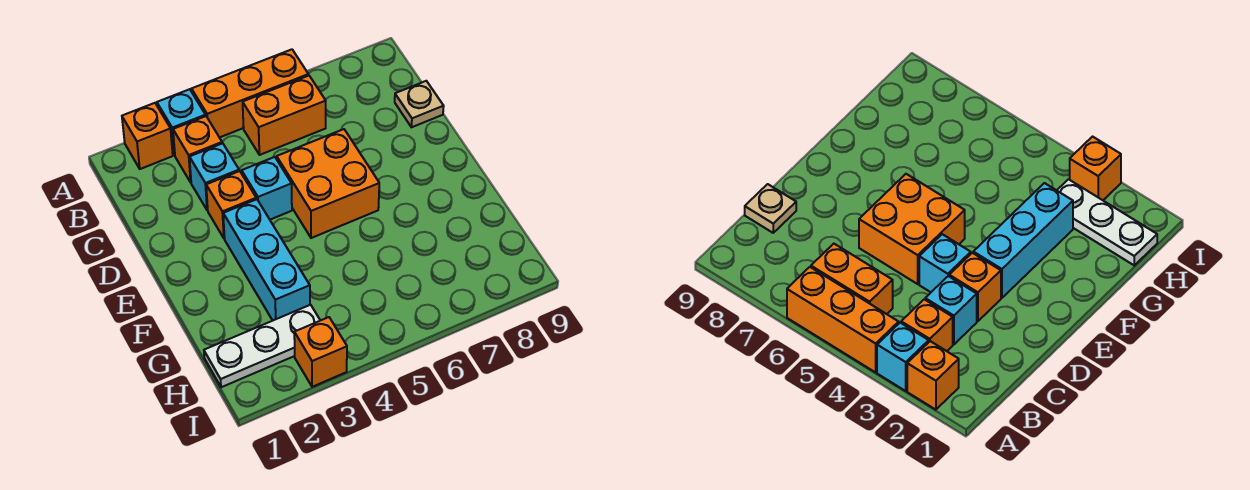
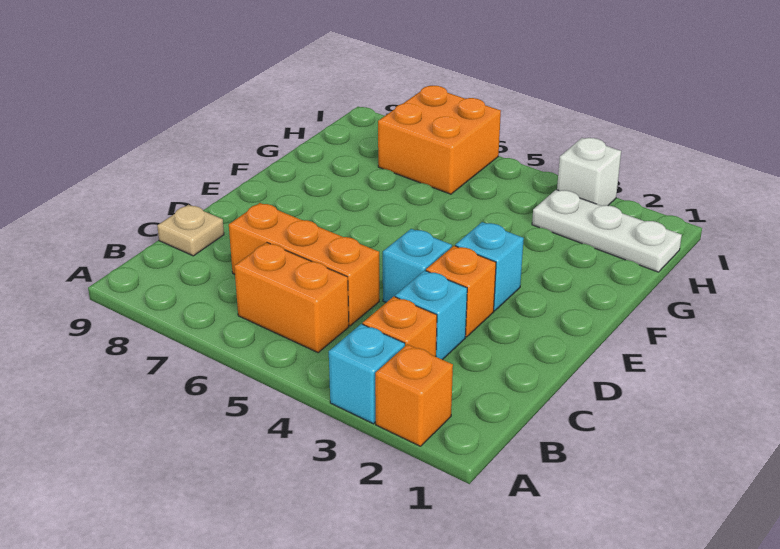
orange brick A4:A6 level 1 -> orange brick C5:C7 level 1
orange brick D5:E6 level 1 -> orange brick H6:I7 level 1
cyan brick E3:G3 level 1 -> cyan brick E3 level 1
orange brick I3 level 1 -> white brick I3 level 1

